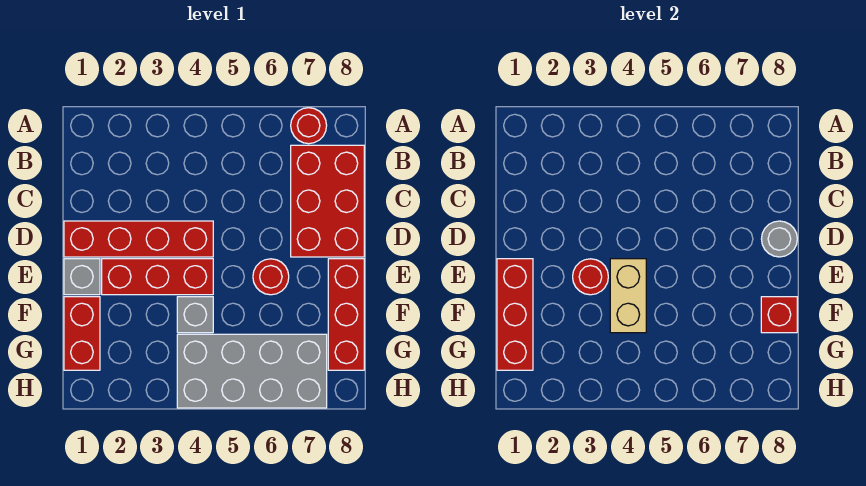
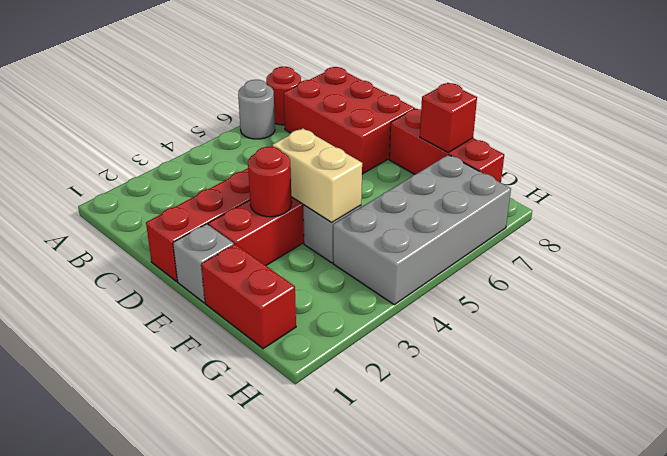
grey round brick D8 level 2 -> grey round brick A6 level 1
red brick E1:G1 level 2 -> none
red round brick E6 level 1 -> none

